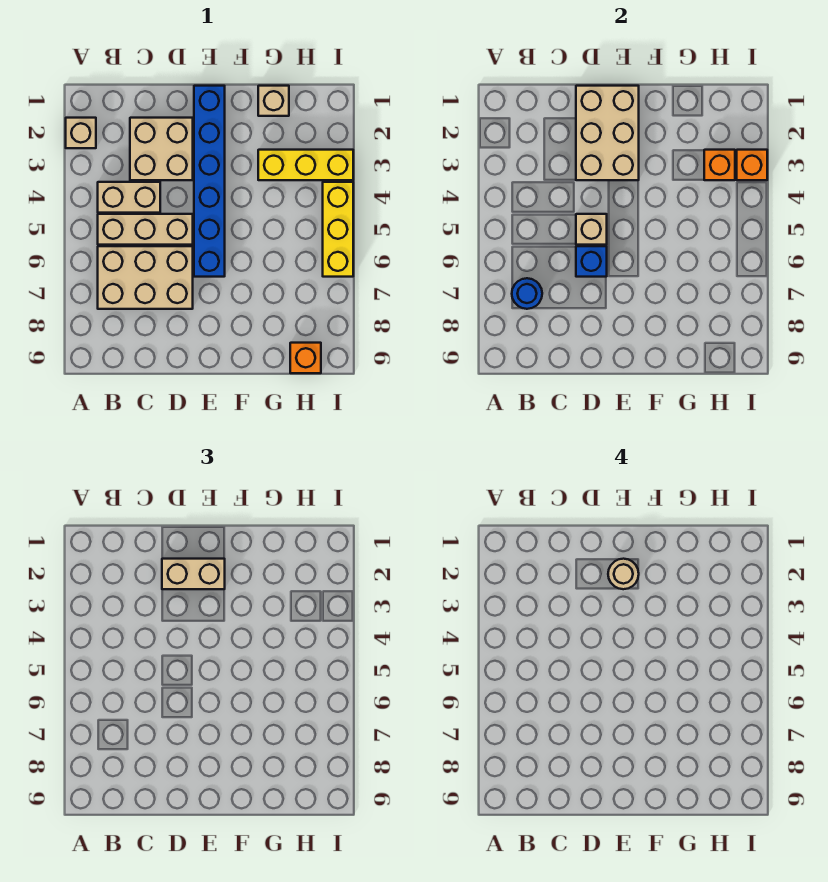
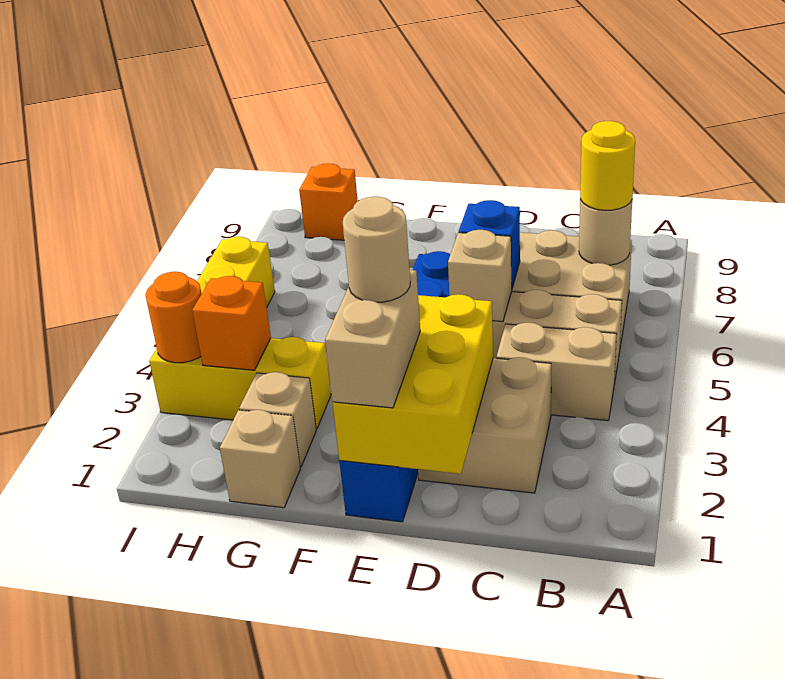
tan brick A2 level 1 -> tan brick G2 level 1
blue round brick B7 level 2 -> tan round brick B7 level 2
none -> yellow round brick B7 level 3
tan brick D1:E3 level 2 -> yellow brick D1:E3 level 2
tan brick D2:E2 level 3 -> tan brick E1:E2 level 3
orange brick I3 level 2 -> orange round brick I3 level 2

